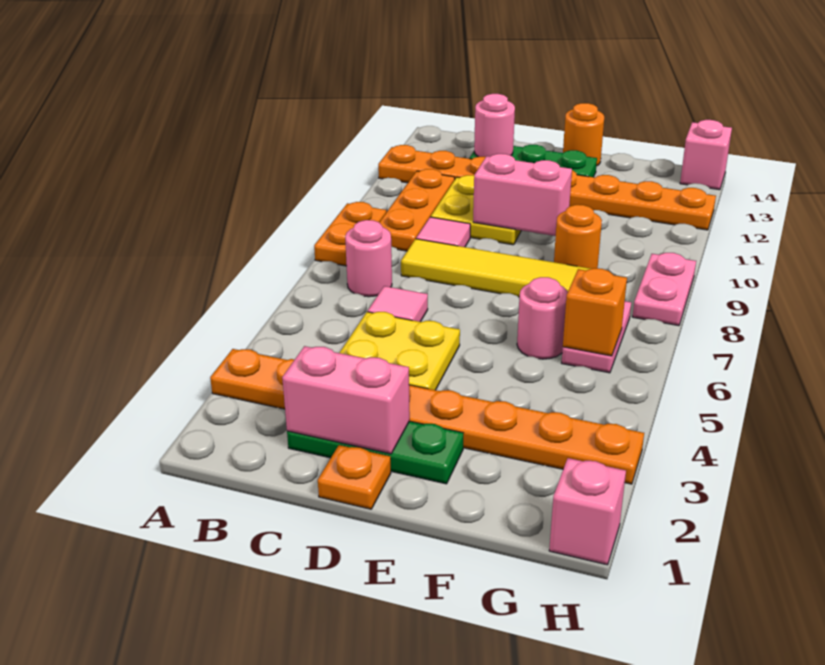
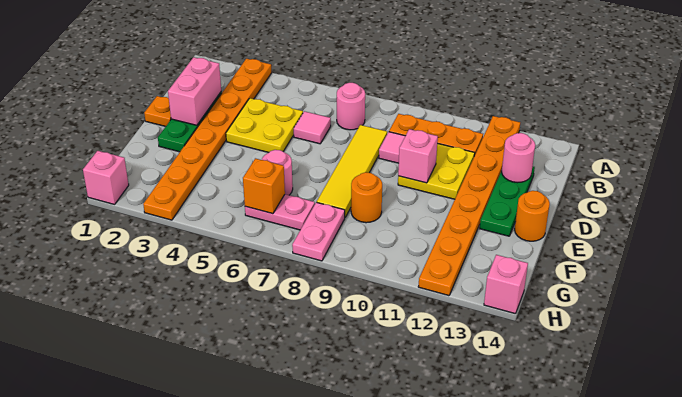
orange plate A8:A9 level 1 -> none
pink brick D10:E10 level 2 -> pink brick D10 level 2
pink plate H8:H9 level 1 -> pink plate G8:H8 level 1

